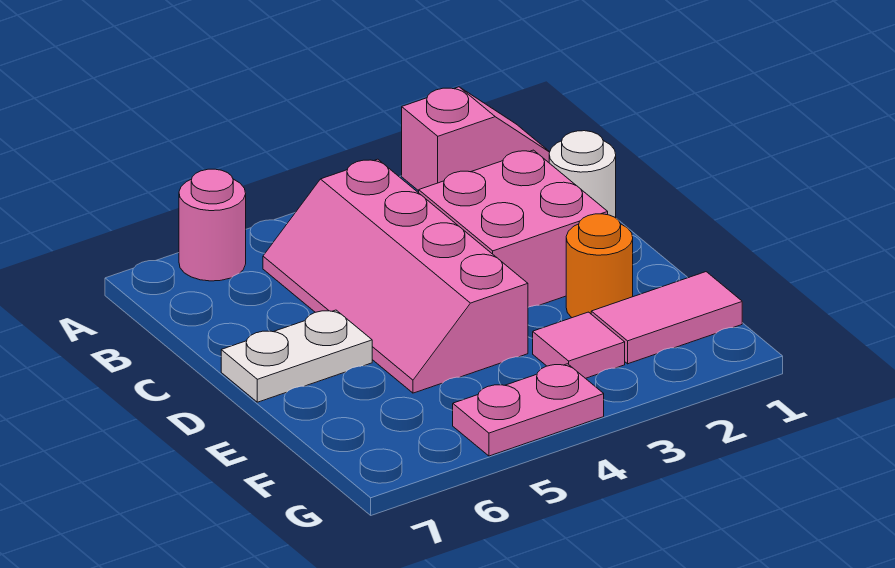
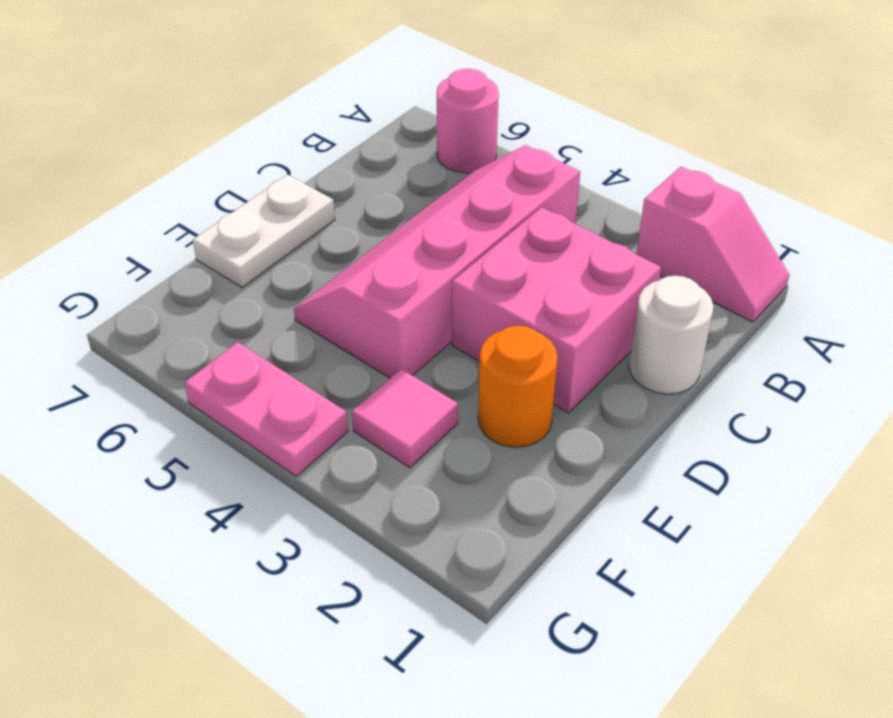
white plate D6:D7 level 1 -> white plate D7:E7 level 1
pink tile F1:F2 level 1 -> none

